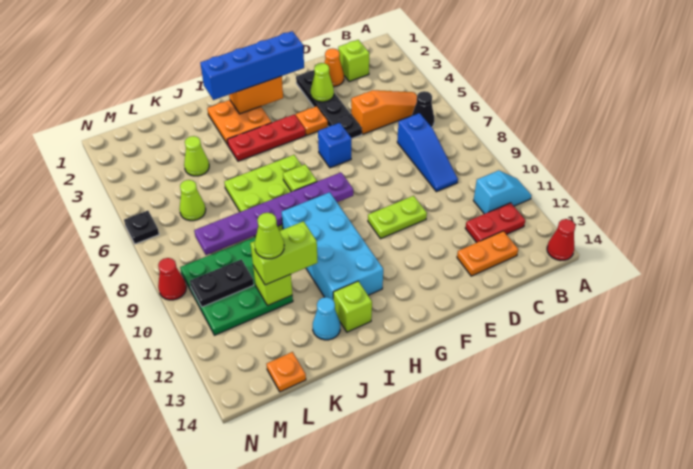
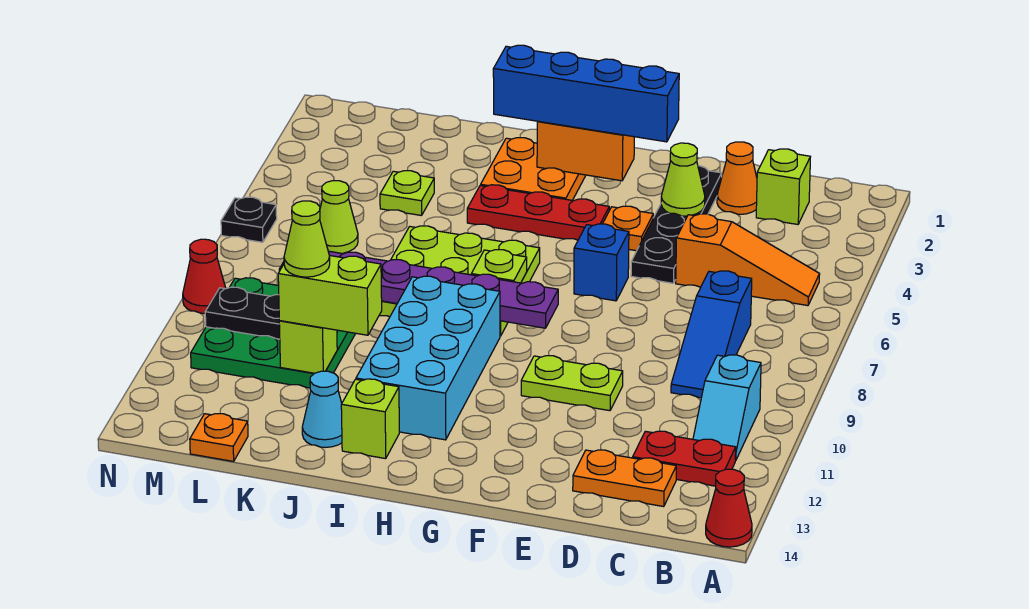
cyan slope A11:B11 level 1 top B -> cyan slope B10:B11 level 1 top 10
black cone B6 level 1 -> none
lime cone K4 level 1 -> lime plate K4 level 1

